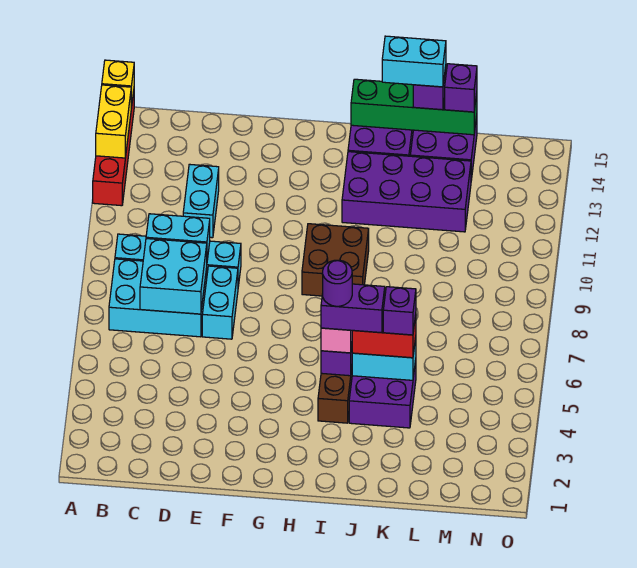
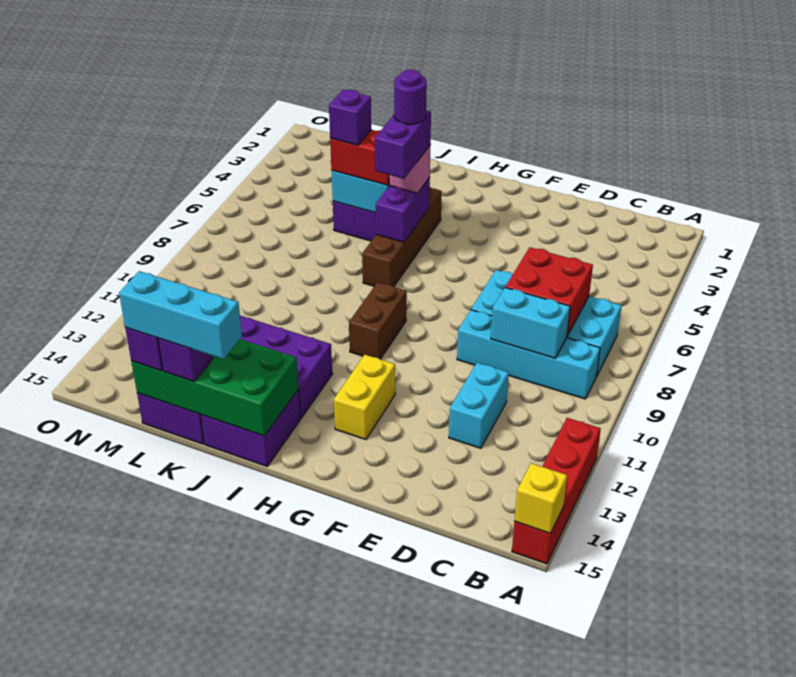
yellow brick A13:A14 level 2 -> yellow brick G12:G13 level 1
cyan brick C7:D8 level 2 -> red brick C7:D8 level 2
brown brick H9:I10 level 1 -> brown brick H9:H10 level 1
purple brick I5:J5 level 4 -> purple brick I5:I6 level 4
green brick I15:L15 level 2 -> green brick I14:L15 level 2
cyan brick J15:K15 level 4 -> cyan brick J15:L15 level 4

